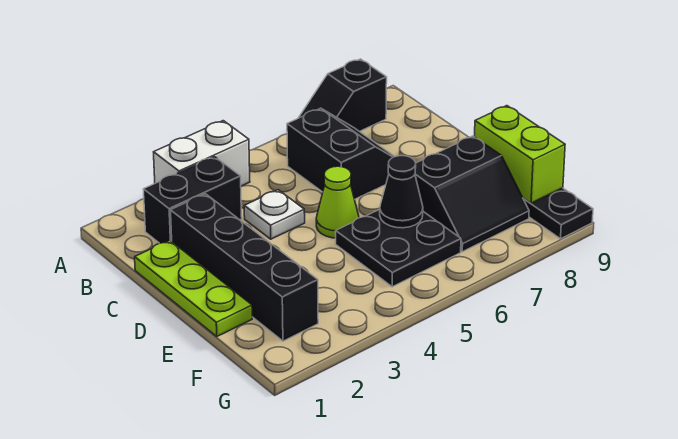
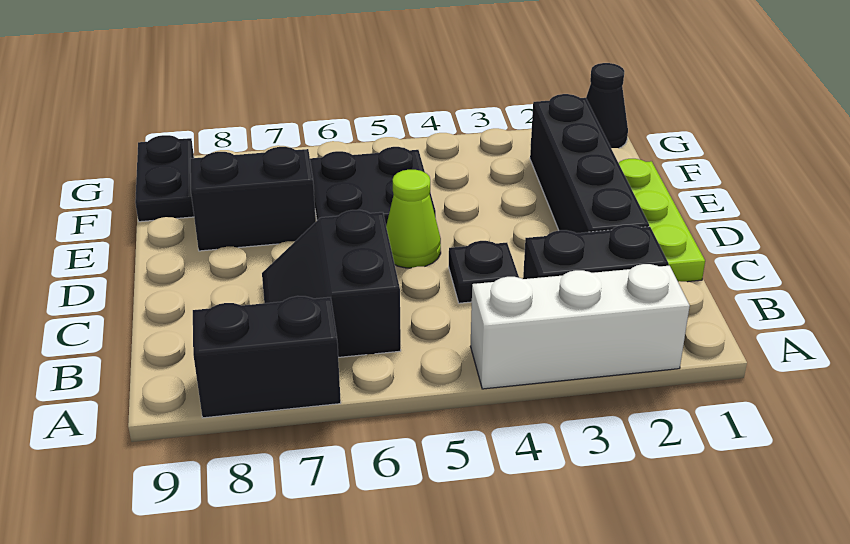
white brick A3:A4 level 1 -> white brick A2:A4 level 1
black slope A7:A8 level 1 top 8 -> black brick A7:A8 level 1
white plate C4 level 1 -> black plate C4 level 1
black cone E6 level 2 -> black cone G1 level 1
lime brick E9:F9 level 2 -> none

